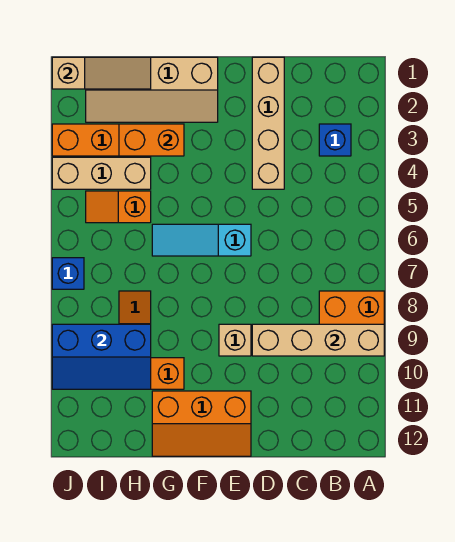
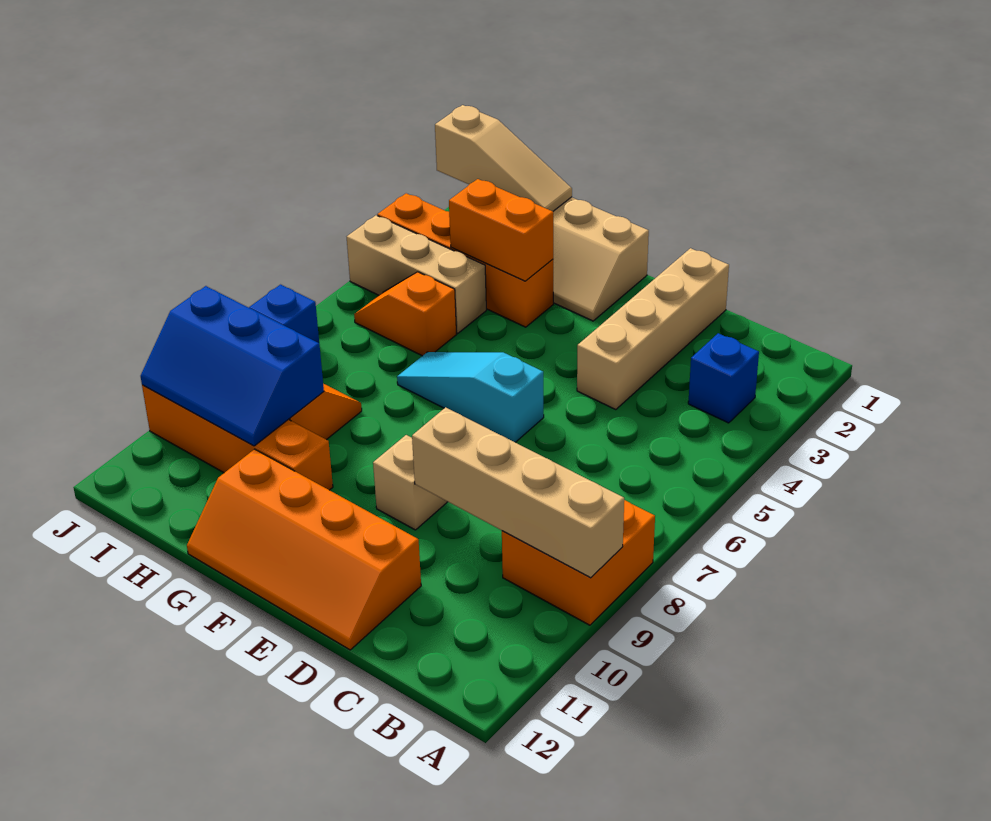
orange slope E11:G12 level 1 top 11 -> orange slope D11:G12 level 1 top 11

